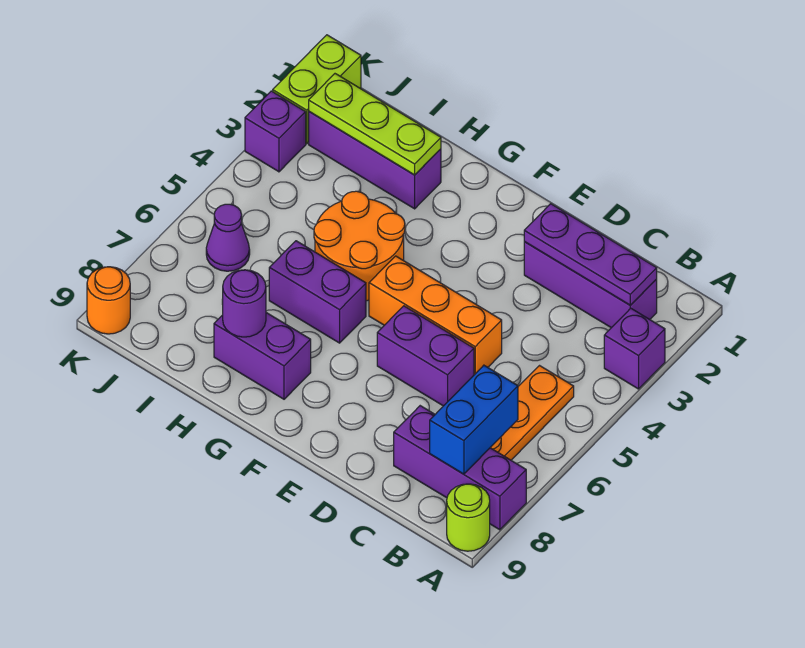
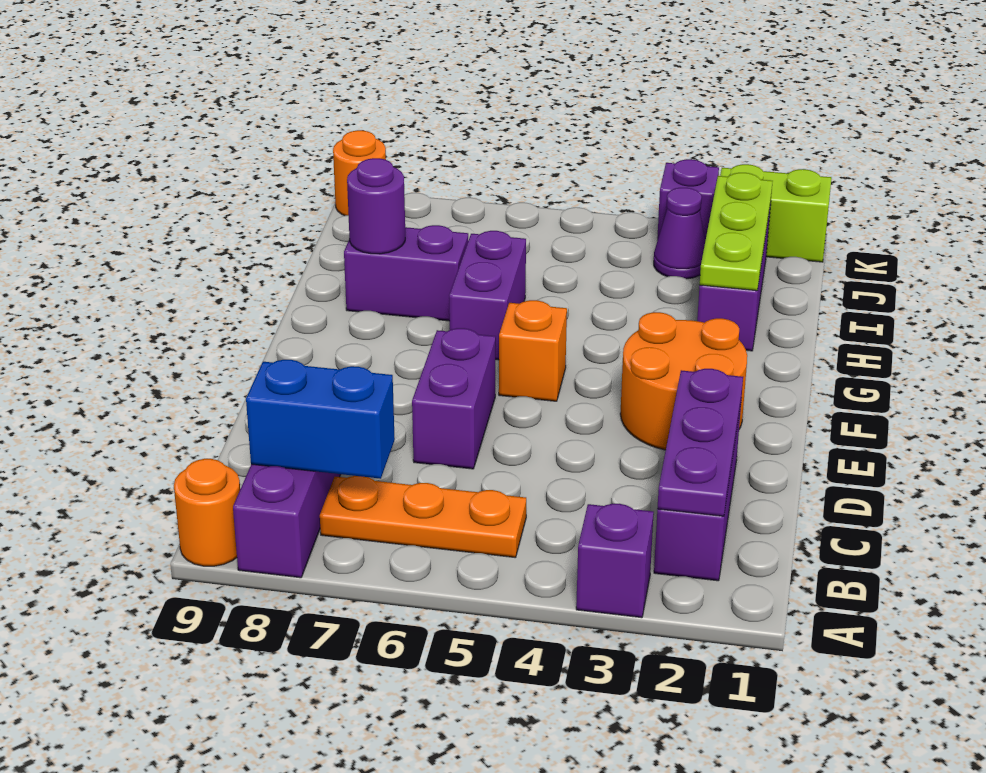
lime round brick A9 level 1 -> orange round brick A9 level 1
orange brick D5:F5 level 1 -> orange brick F5 level 1
orange round brick G4:H5 level 1 -> orange round brick E2:F3 level 1
purple brick G8:H8 level 1 -> purple brick H7:H8 level 1
purple cone J6 level 1 -> purple cone J3 level 1

